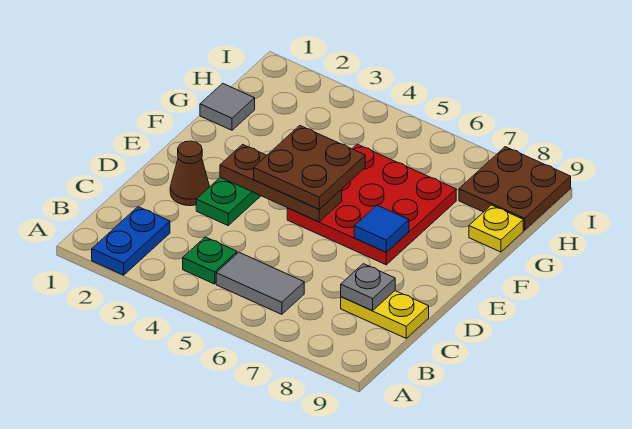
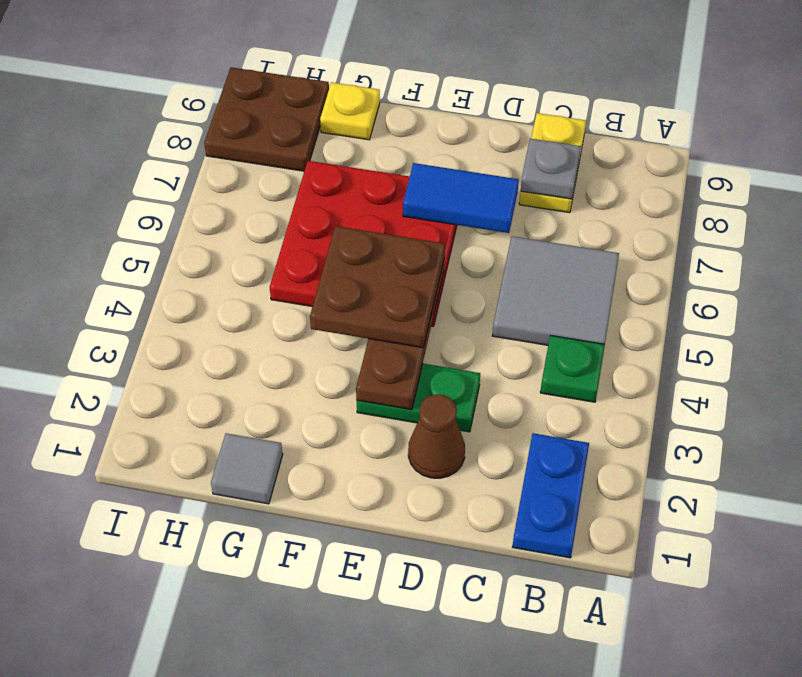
blue plate A2:B2 level 1 -> blue plate B1:B2 level 1
grey tile B5:B6 level 1 -> grey tile B5:C6 level 1
blue tile E7 level 2 -> blue tile D7:E7 level 2

